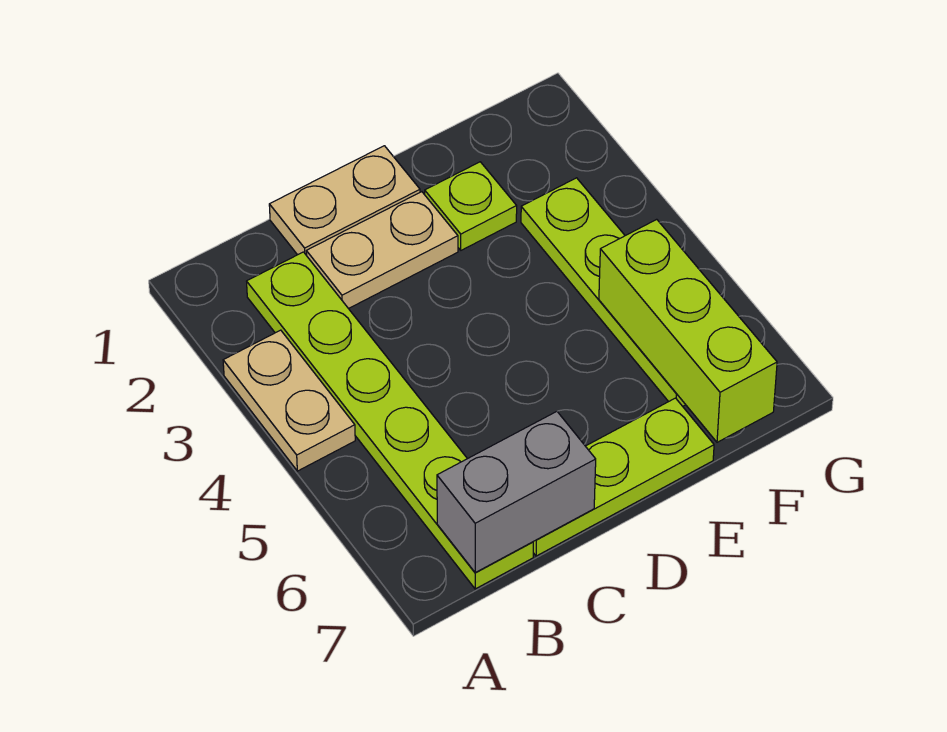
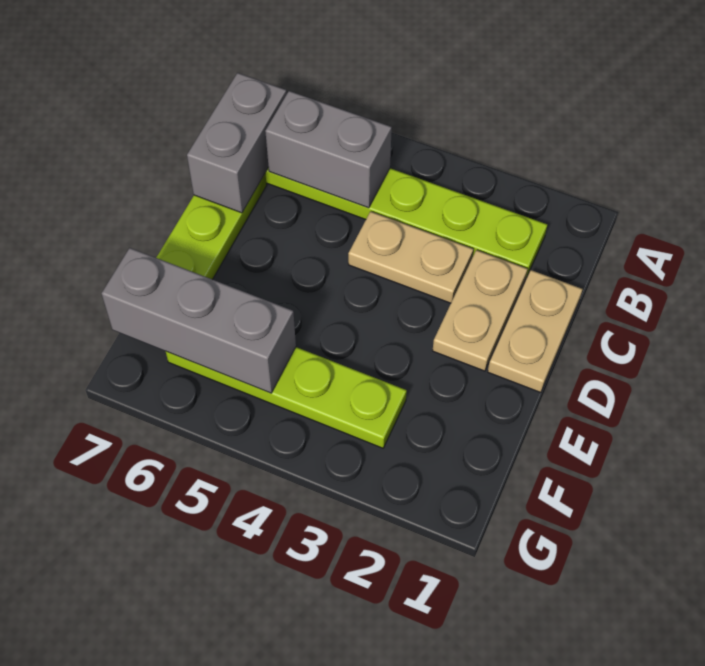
tan plate A3:A4 level 1 -> tan plate C3:C4 level 1
none -> grey brick B5:B6 level 2
lime plate E2 level 1 -> none
lime brick F5:F7 level 2 -> grey brick F5:F7 level 2

